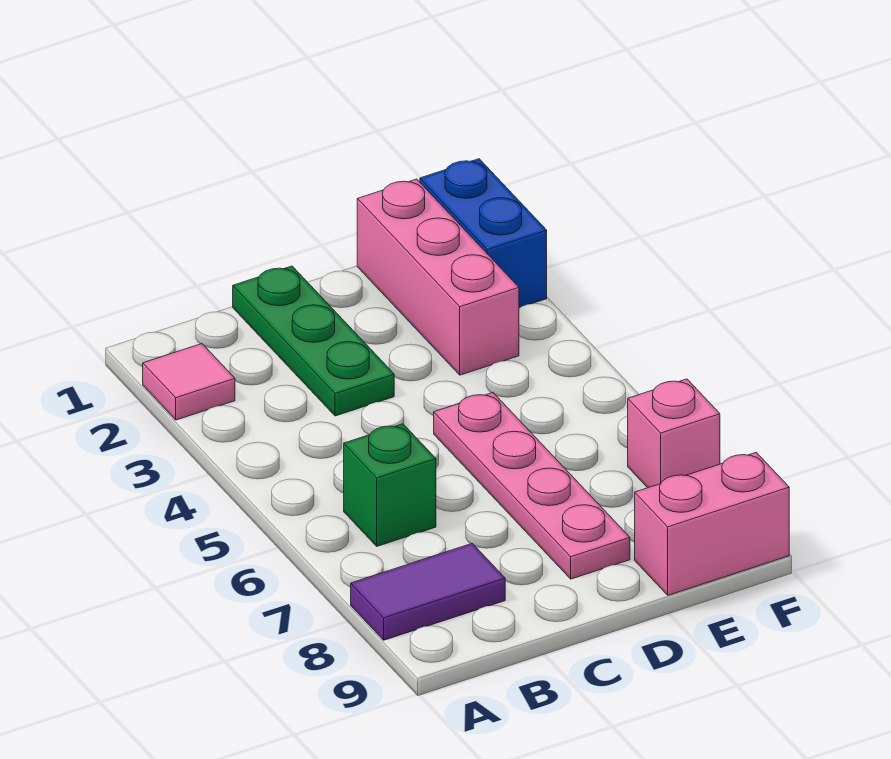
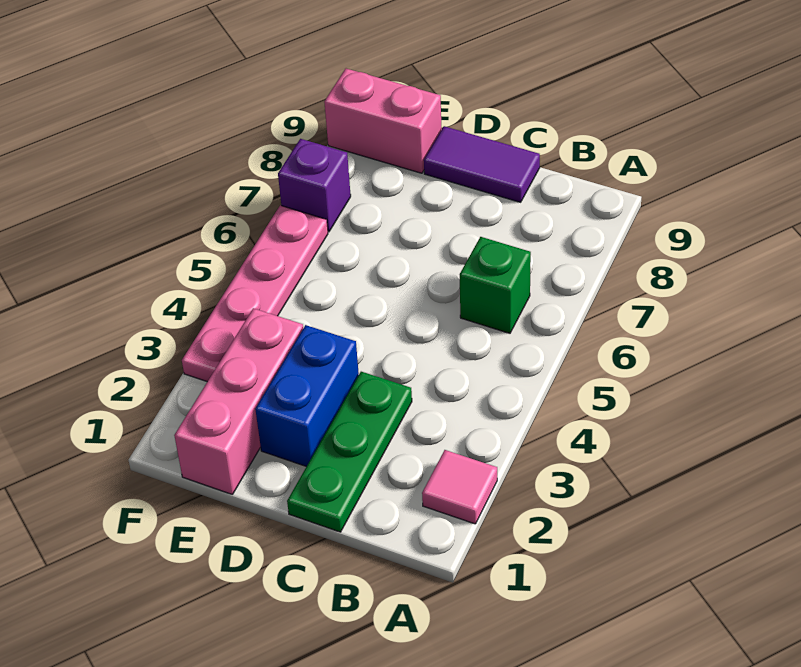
purple tile A8:B8 level 1 -> purple tile C9:D9 level 1
pink plate D5:D8 level 1 -> pink plate F3:F6 level 1
blue brick F1:F2 level 1 -> blue brick D2:D3 level 1
pink brick F7 level 1 -> purple brick F7 level 1

